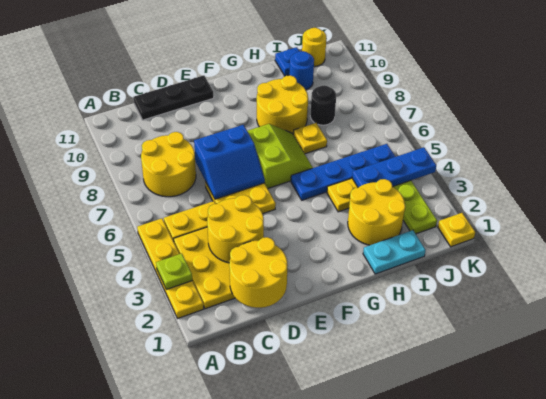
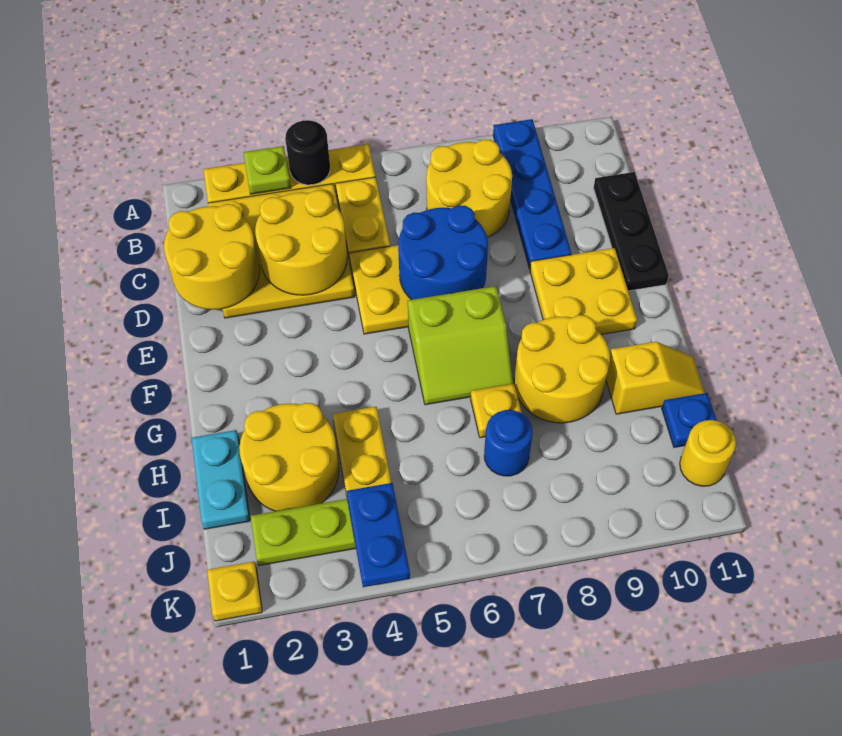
blue slope D6:E7 level 2 top 7 -> blue round brick D6:E7 level 2
none -> yellow plate E9:F10 level 1
blue plate G5:J5 level 1 -> blue plate A9:D9 level 1
none -> yellow slope H10:H11 level 1 top 10
blue plate I4:K4 level 2 -> blue plate J4:K4 level 2
black round brick I8 level 1 -> black round brick A4 level 2
blue round brick I10 level 1 -> blue round brick I7 level 1

